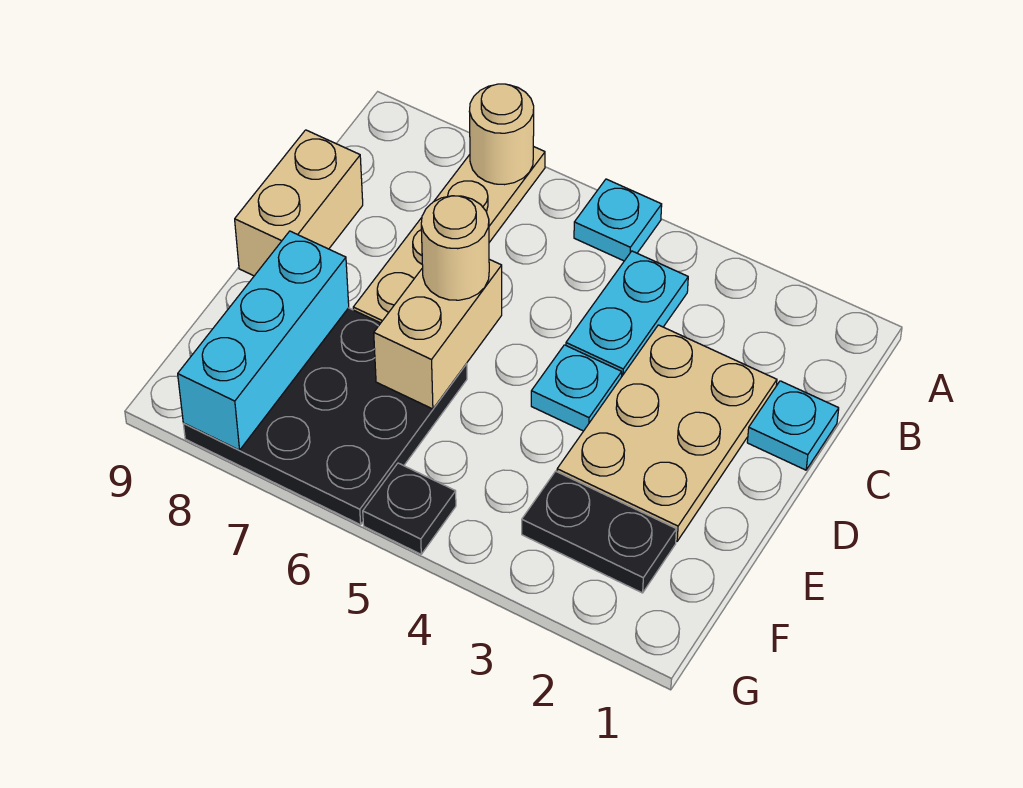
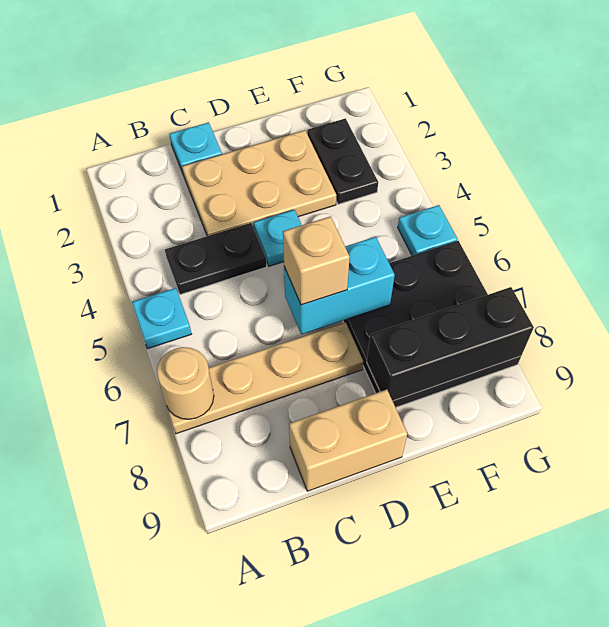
cyan plate B4:C4 level 1 -> black plate B4:C4 level 1
tan brick D6:E6 level 2 -> cyan brick D6:E6 level 2
tan round brick D6 level 3 -> tan brick D6 level 3
cyan brick E8:G8 level 2 -> black brick E8:G8 level 2
black plate G5 level 1 -> cyan plate G5 level 1

